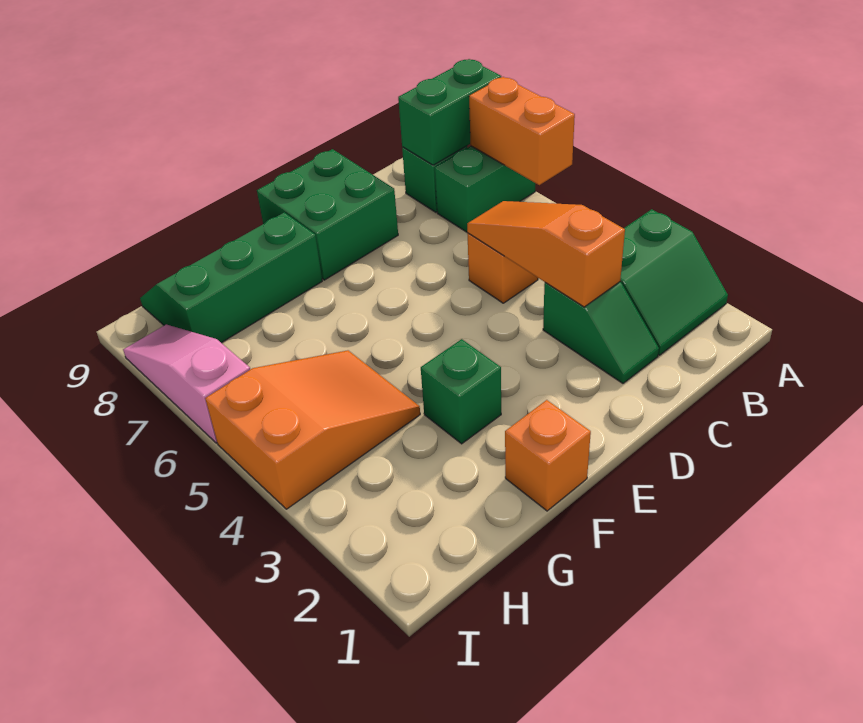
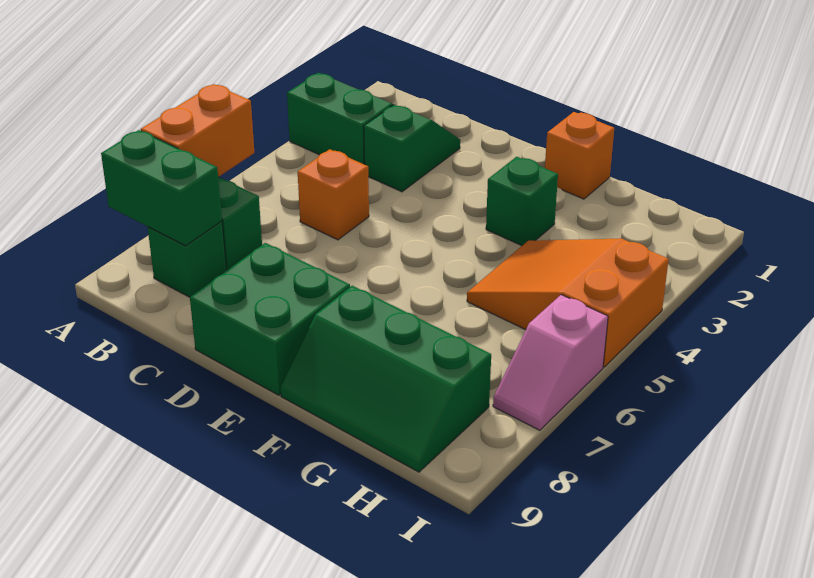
orange slope C3:C5 level 2 top 3 -> none
pink slope I6:I8 level 1 top 6 -> pink slope I6:I7 level 1 top 6

